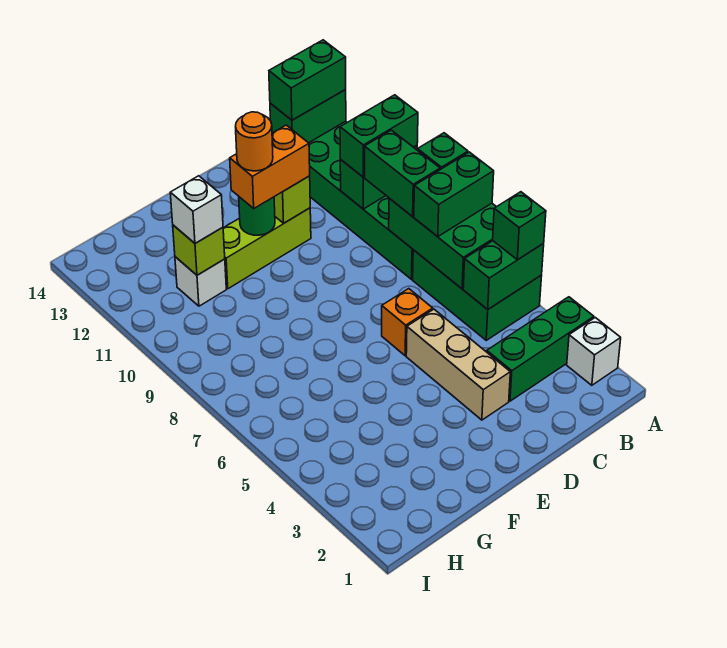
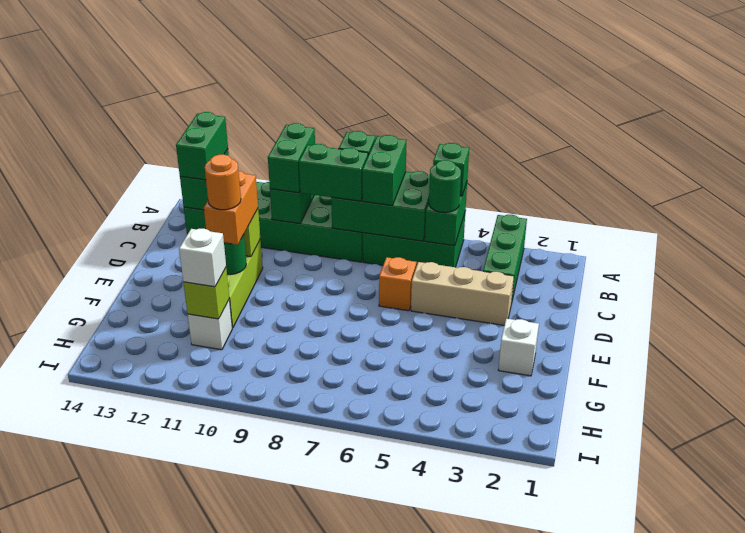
white brick A2 level 1 -> white brick F2 level 1
none -> green round brick B5 level 3

